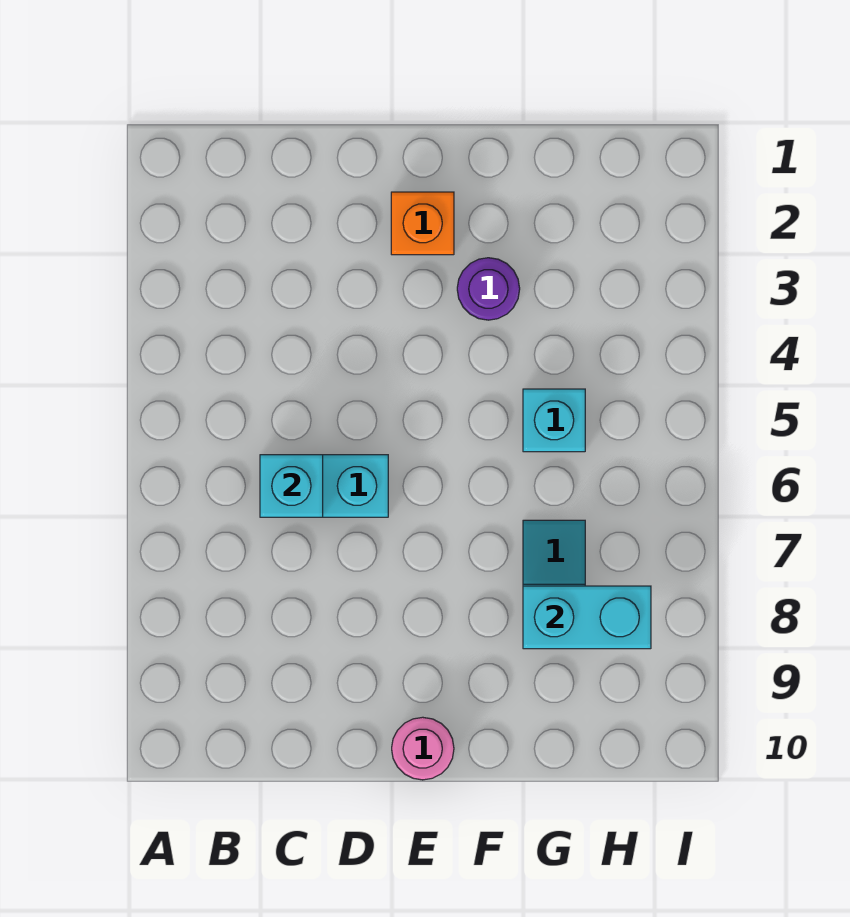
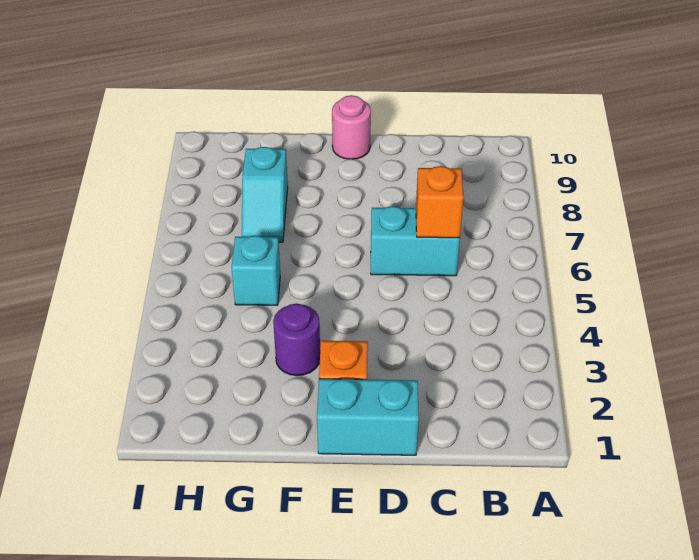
cyan brick C6 level 2 -> orange brick C6 level 2
cyan brick G8:H8 level 2 -> cyan brick D1:E1 level 1

